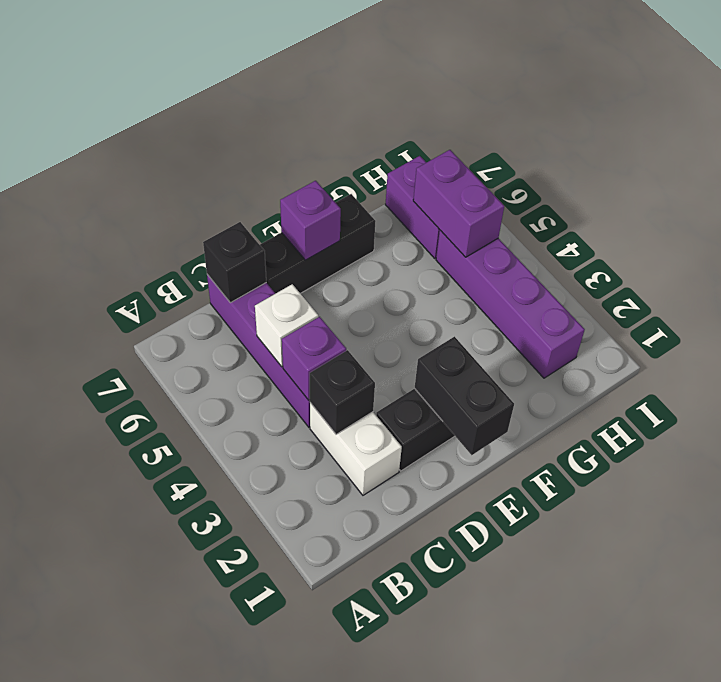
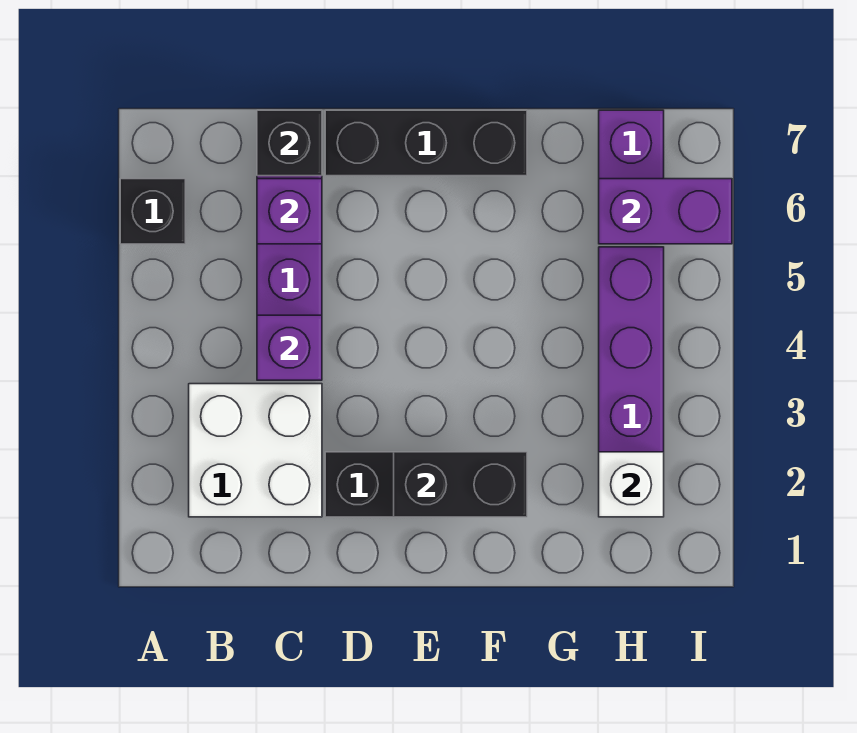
white brick C2:C3 level 1 -> white brick B2:C3 level 1
black brick C3 level 2 -> black brick A6 level 1
white brick C5 level 2 -> white brick H2 level 2
black brick E1:E2 level 2 -> black brick E2:F2 level 2
purple brick E7 level 2 -> purple brick C6 level 2
purple brick H5:H6 level 2 -> purple brick H6:I6 level 2

